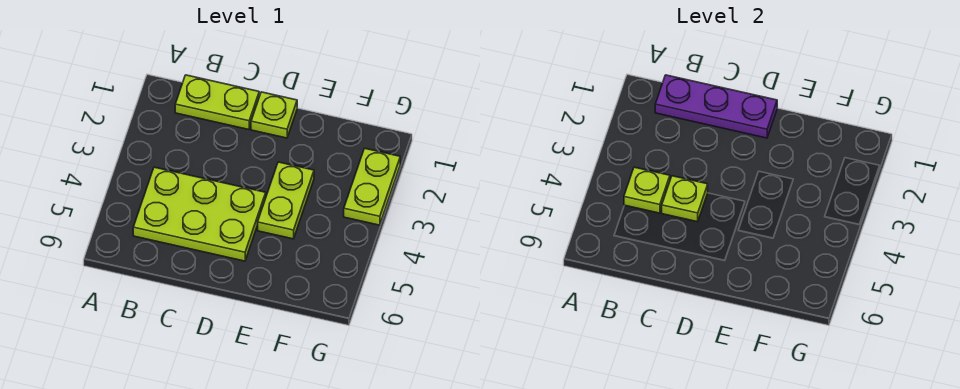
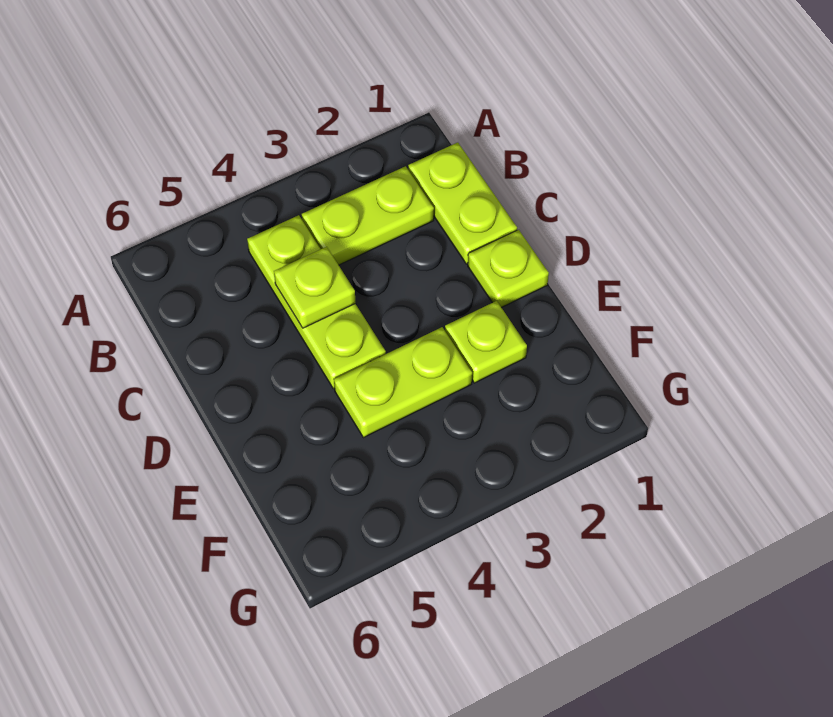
purple plate B1:D1 level 2 -> none
lime plate B4:D5 level 1 -> lime plate B4:D4 level 1
lime plate B4 level 2 -> lime plate E2 level 1
lime plate G2:G3 level 1 -> lime plate B2:B3 level 1

